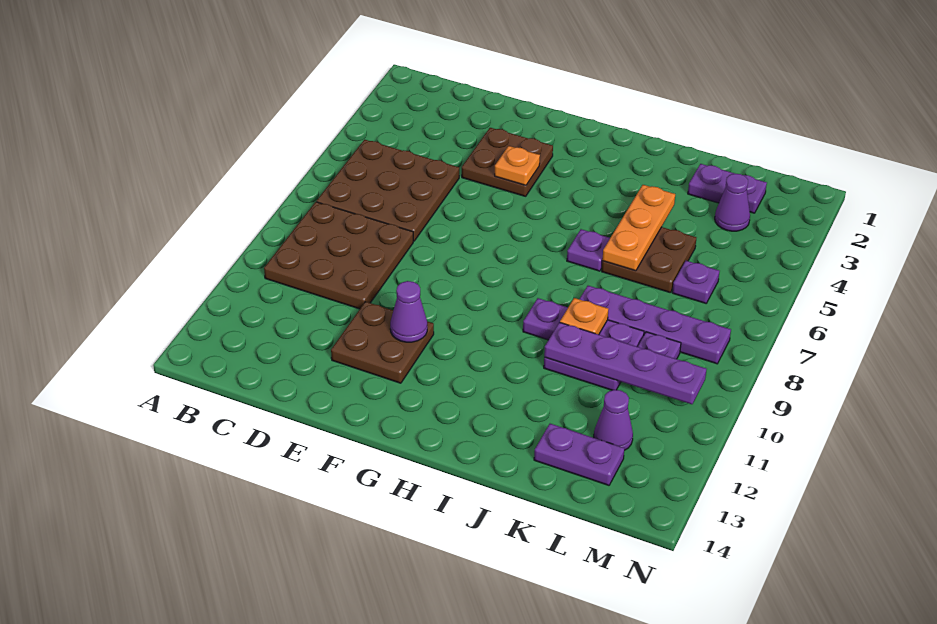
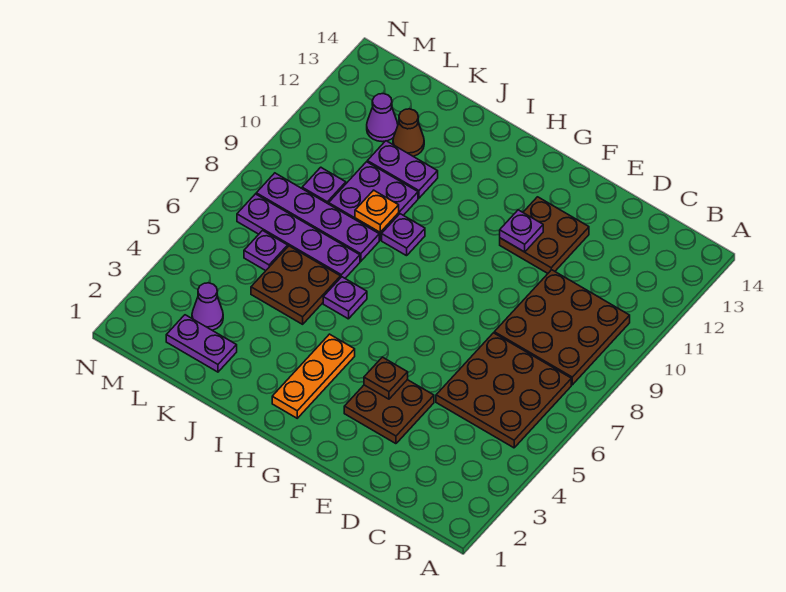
orange plate F4 level 2 -> brown plate F4 level 2
purple cone F11 level 2 -> purple plate F11 level 2
orange plate J4:J6 level 2 -> orange plate H2:H4 level 1
purple plate J10:M10 level 2 -> purple plate J7:M7 level 1
none -> brown cone K12 level 1
purple plate K13:L13 level 1 -> purple plate J11:K11 level 1

